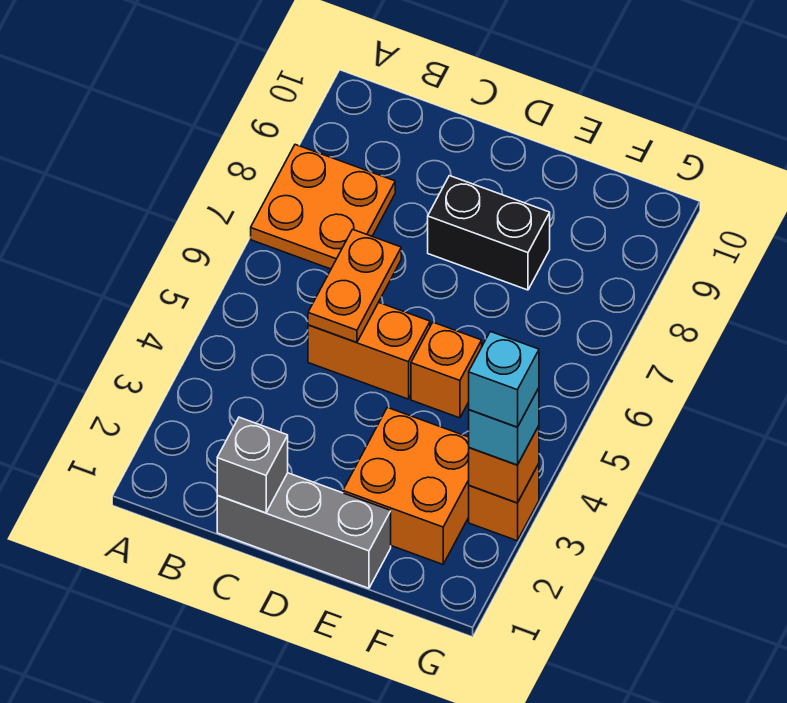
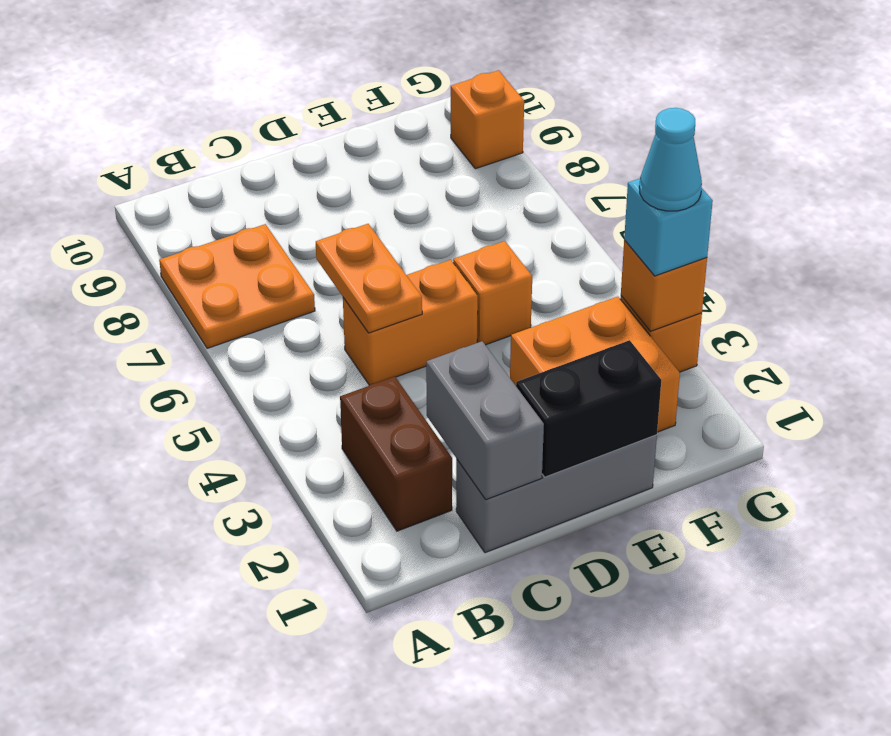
none -> brown brick B2:B3 level 1
grey brick C1 level 2 -> grey brick C1:C2 level 2
black brick D8:E8 level 1 -> black brick D1:E1 level 2
cyan brick G3 level 4 -> cyan cone G3 level 4
none -> orange brick G9 level 1

